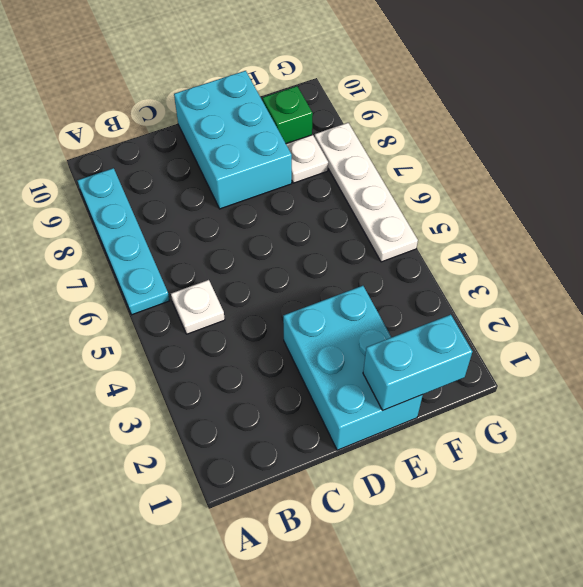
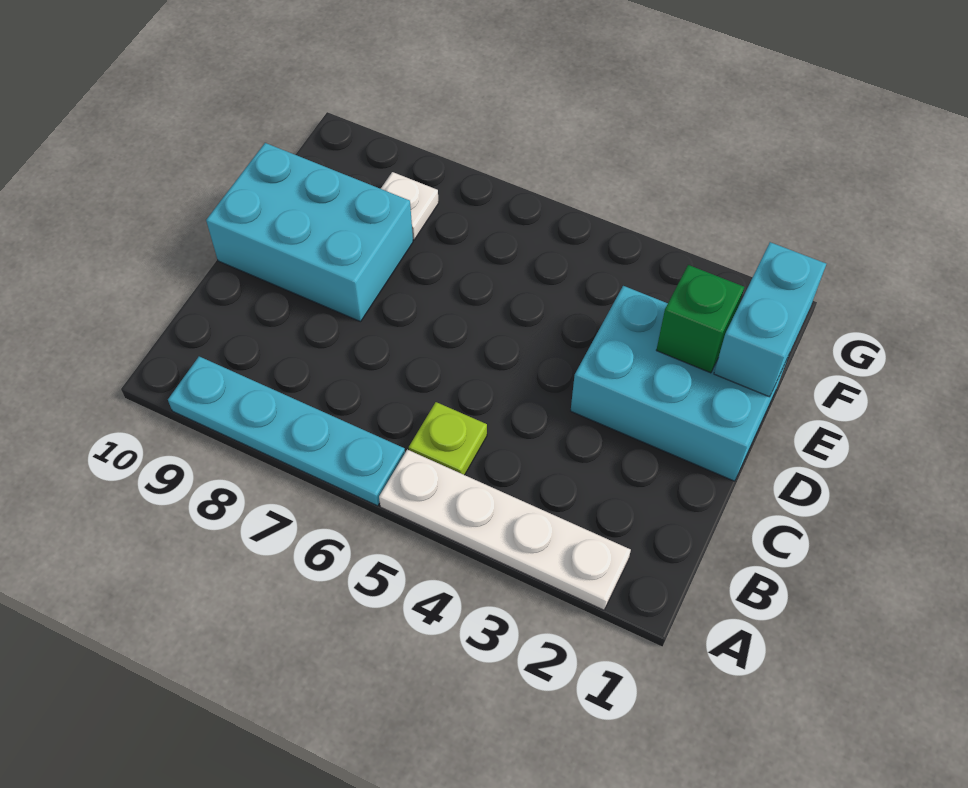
white plate B5 level 1 -> lime plate B5 level 1
green brick F9 level 1 -> green brick E2 level 2
white plate G5:G8 level 1 -> white plate A2:A5 level 1

